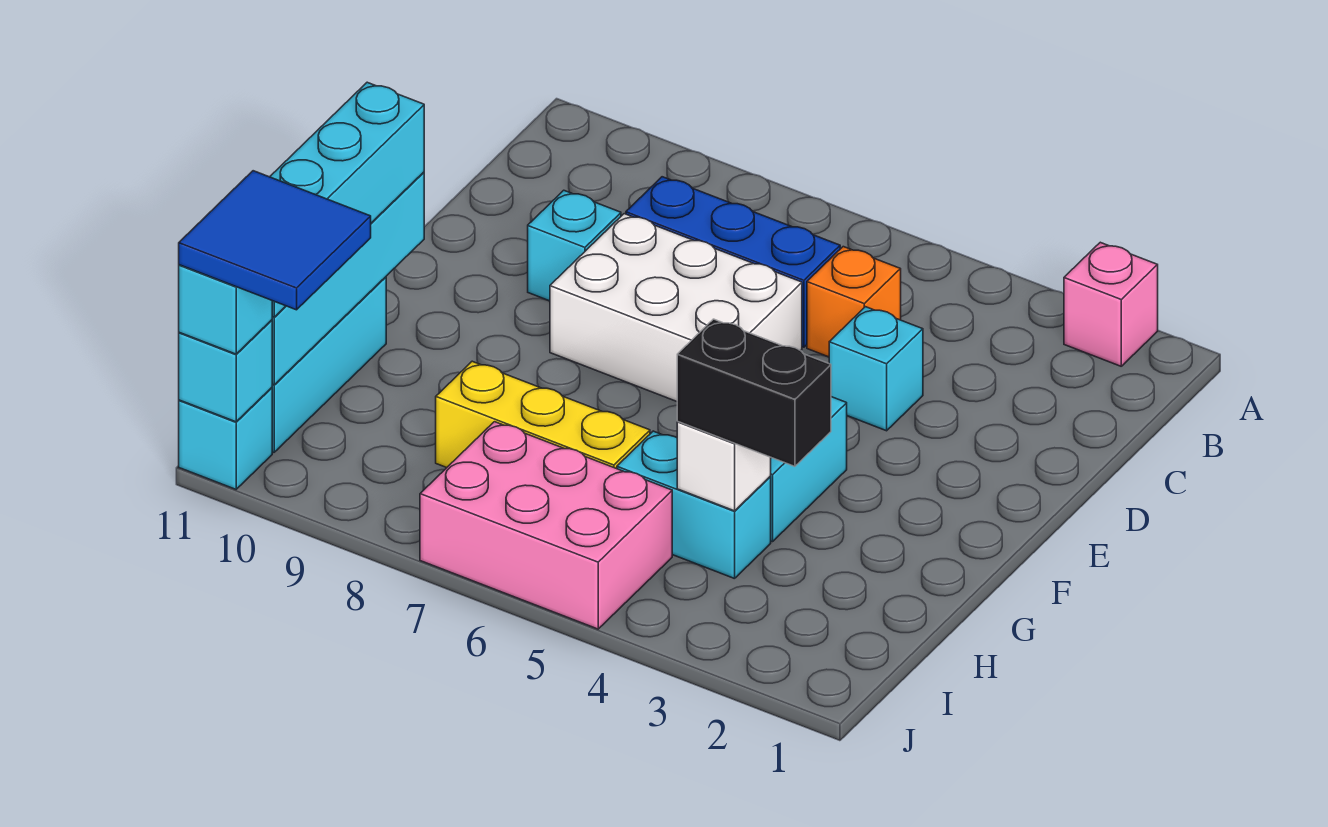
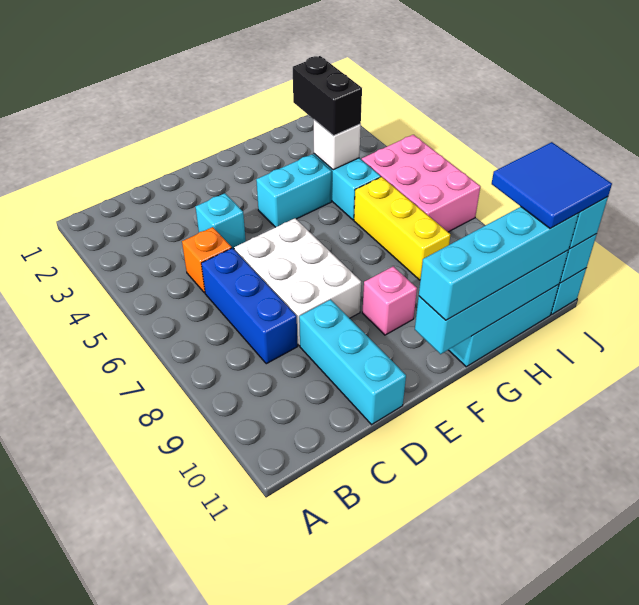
pink brick A2 level 1 -> pink brick F9 level 1
cyan brick D9 level 1 -> cyan brick D9:D11 level 1

